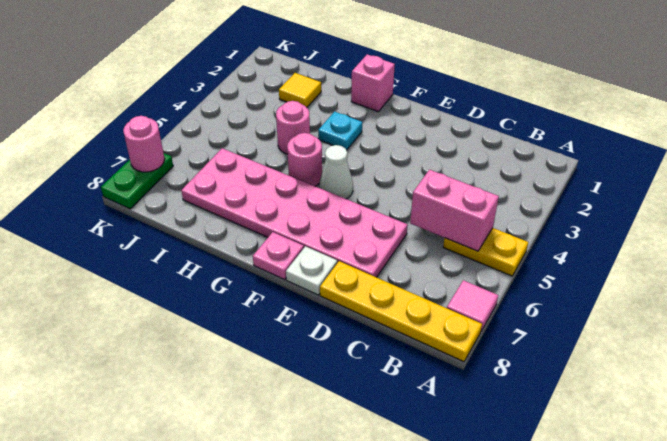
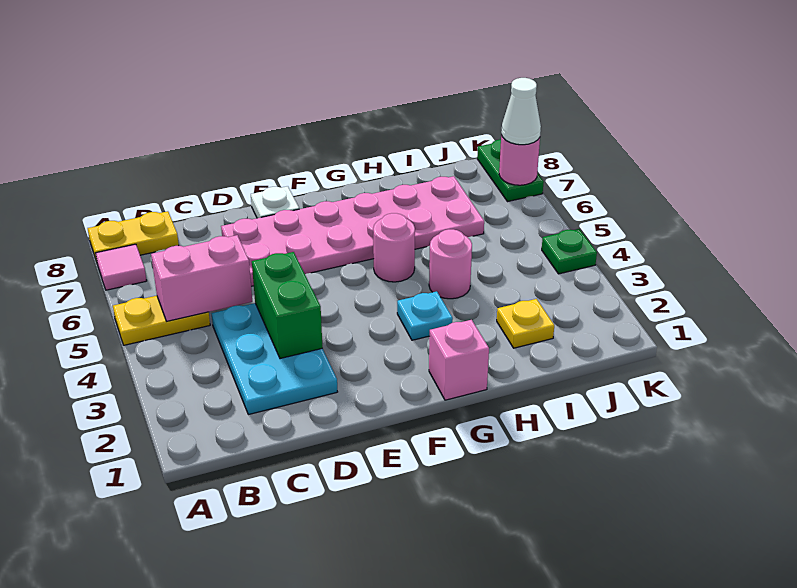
yellow plate A8:D8 level 1 -> yellow plate A8:B8 level 1
none -> cyan plate C2:D4 level 1
none -> green brick D3:D4 level 2
white cone F5 level 1 -> white cone K7 level 3
pink plate F8 level 1 -> none
yellow tile I2 level 1 -> yellow plate I2 level 1
none -> green plate K4 level 1

